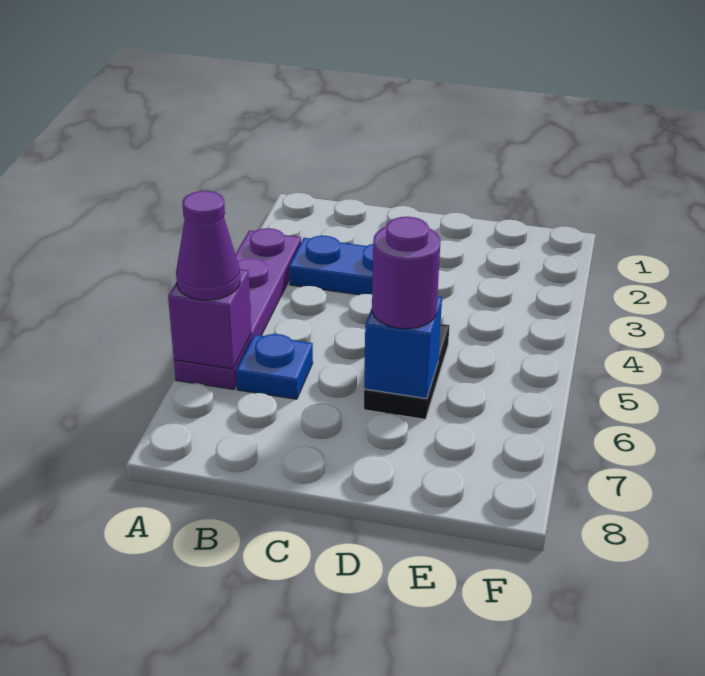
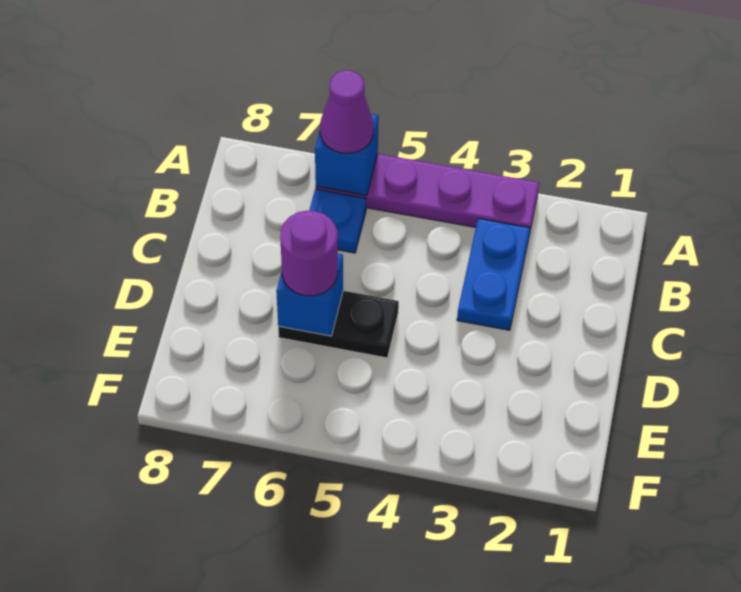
purple brick A6 level 2 -> blue brick A6 level 2

